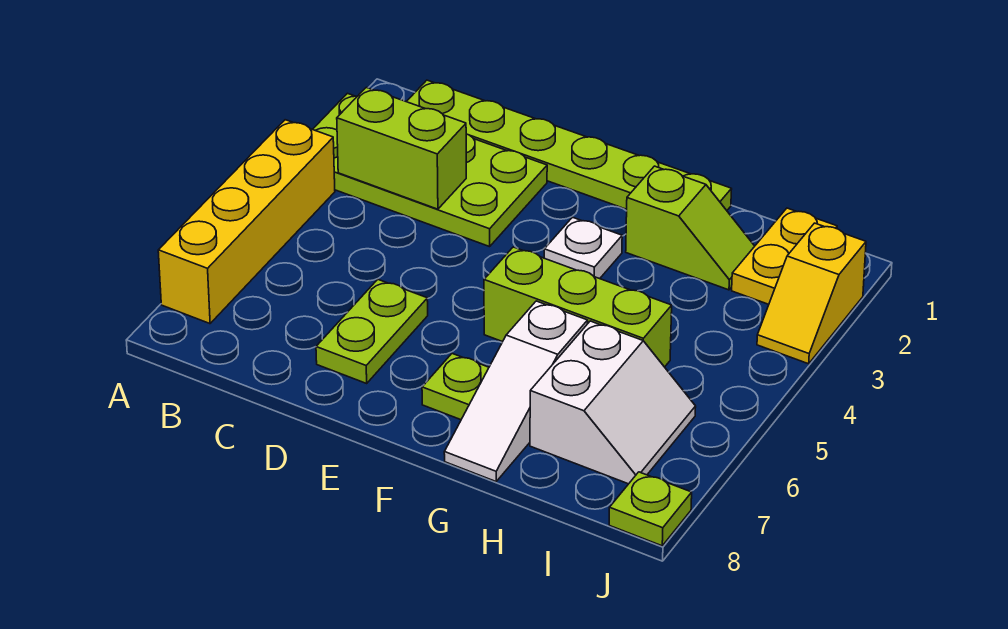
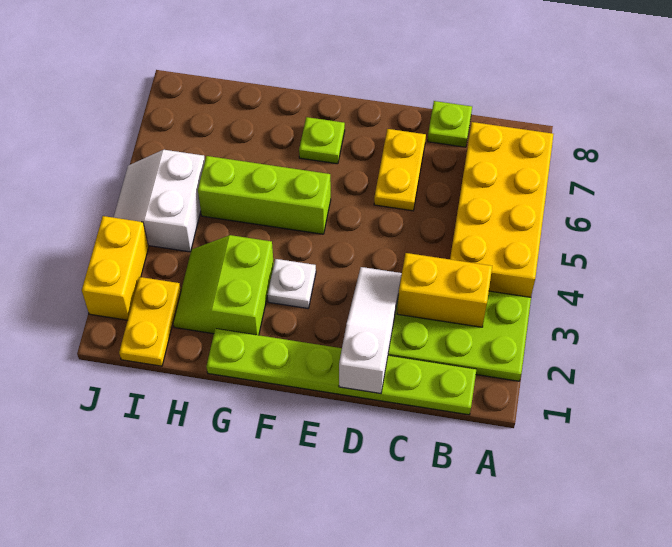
yellow brick A4:A7 level 1 -> yellow brick A4:B7 level 1
lime brick B3:C3 level 2 -> yellow brick B3:C3 level 2
lime plate D6:D7 level 1 -> yellow plate D6:D7 level 1
lime slope G2:H2 level 1 top G -> lime slope G2:H3 level 1 top G
white slope G6:G8 level 1 top 6 -> white slope D1:D3 level 2 top 1
white slope H6:I7 level 1 top H -> white slope I4:J5 level 1 top I
yellow slope J2:J3 level 1 top 2 -> yellow brick J2:J3 level 1
lime plate J8 level 1 -> lime plate C8 level 1

